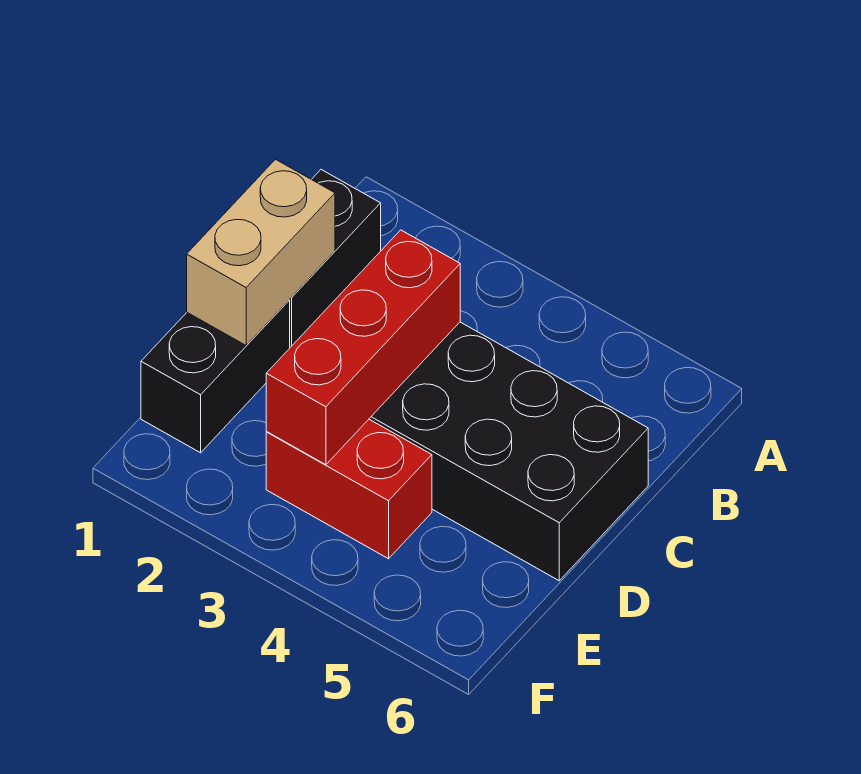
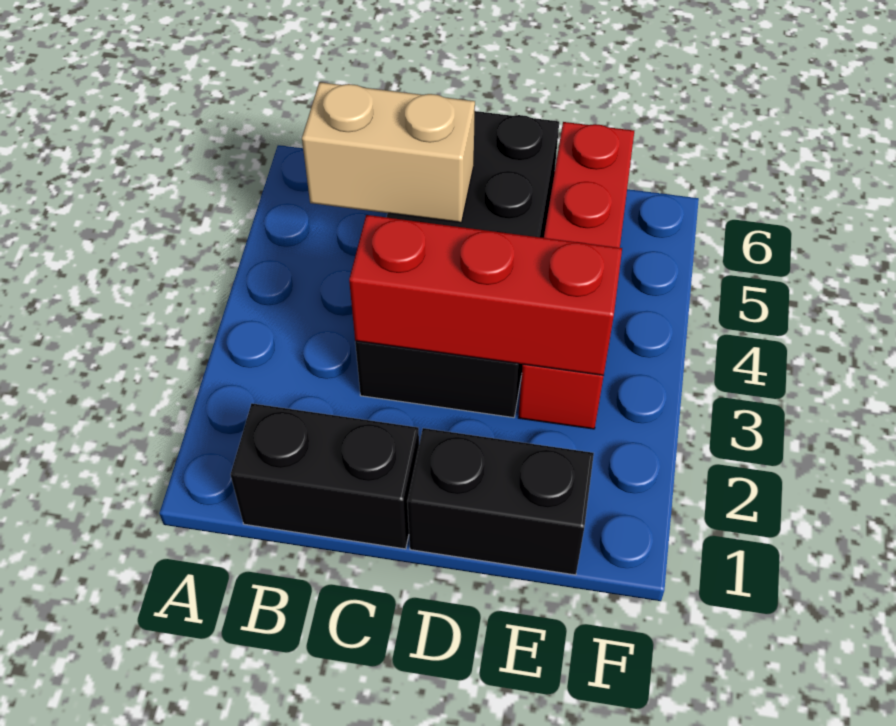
tan brick C1:D1 level 2 -> tan brick B5:C5 level 2
red brick E3:E4 level 1 -> red brick E3:E6 level 1

